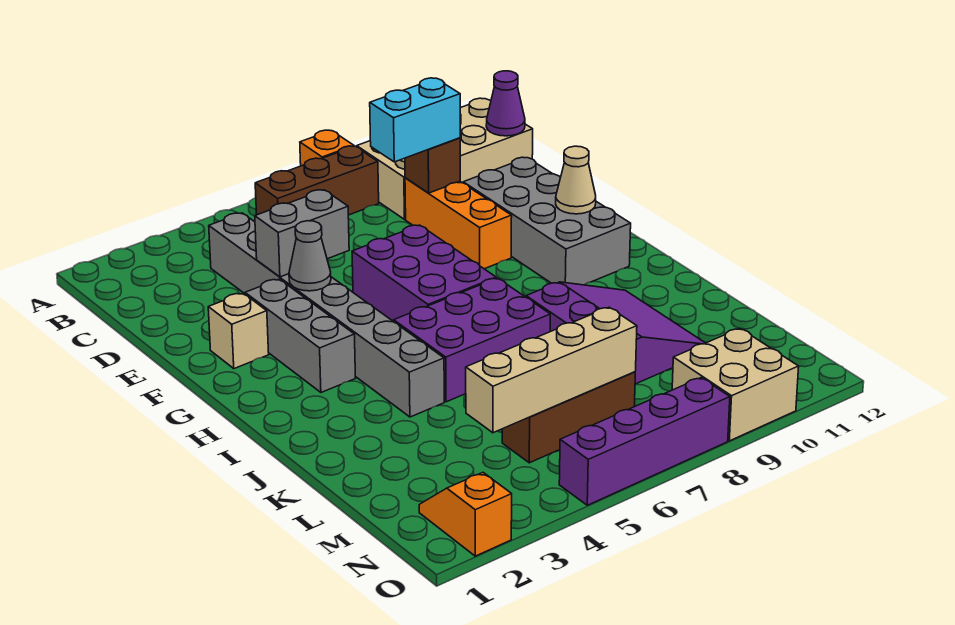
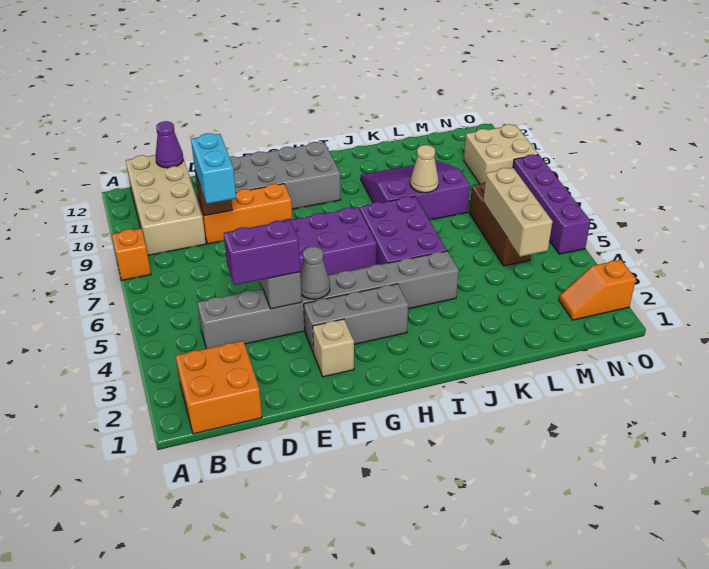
none -> orange brick B1:C2 level 1
brown brick B6:B8 level 1 -> none
none -> purple brick D4:E4 level 3
tan cone G11 level 2 -> tan cone K8 level 2
tan brick M4:M7 level 2 -> tan brick M4:M6 level 2

